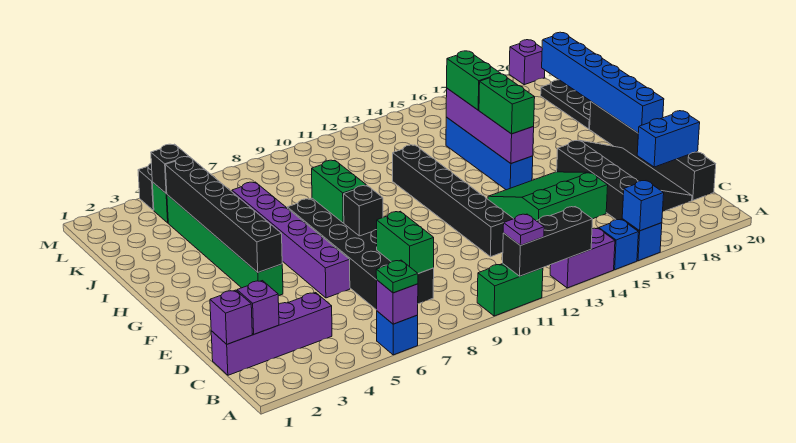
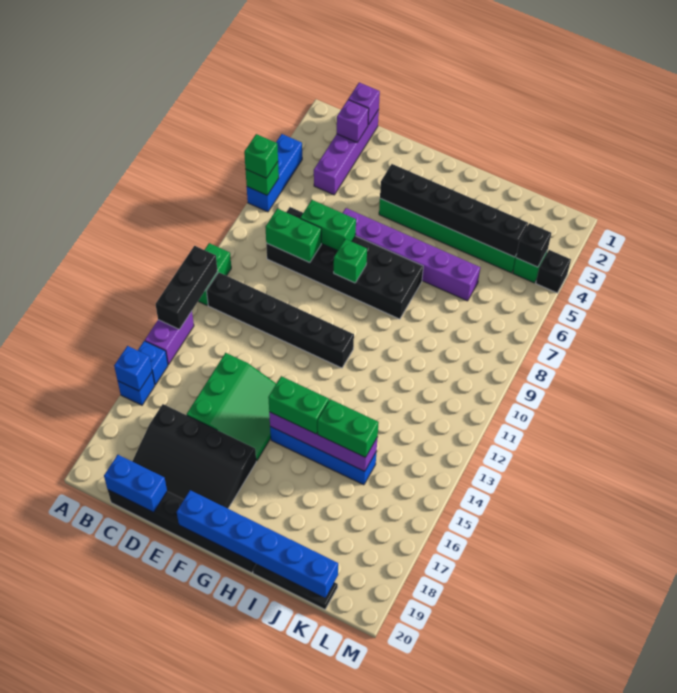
blue brick A6 level 1 -> blue brick A4:A6 level 1
purple brick A6 level 2 -> green brick A6 level 2
green plate A6 level 3 -> green brick A6 level 3
purple plate A11 level 3 -> none
black brick D12:I12 level 1 -> black brick B11:G11 level 1
blue brick D19:D20 level 2 -> blue brick C20:D20 level 2
black brick F8 level 2 -> green brick F8 level 2
green brick G8:H8 level 2 -> green brick D7:E7 level 2
purple brick M20 level 1 -> none

